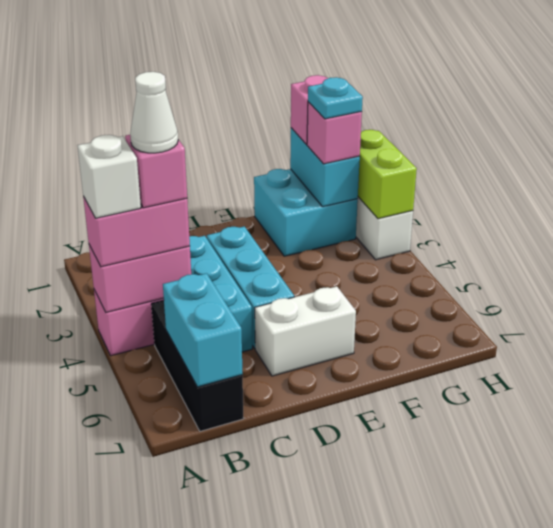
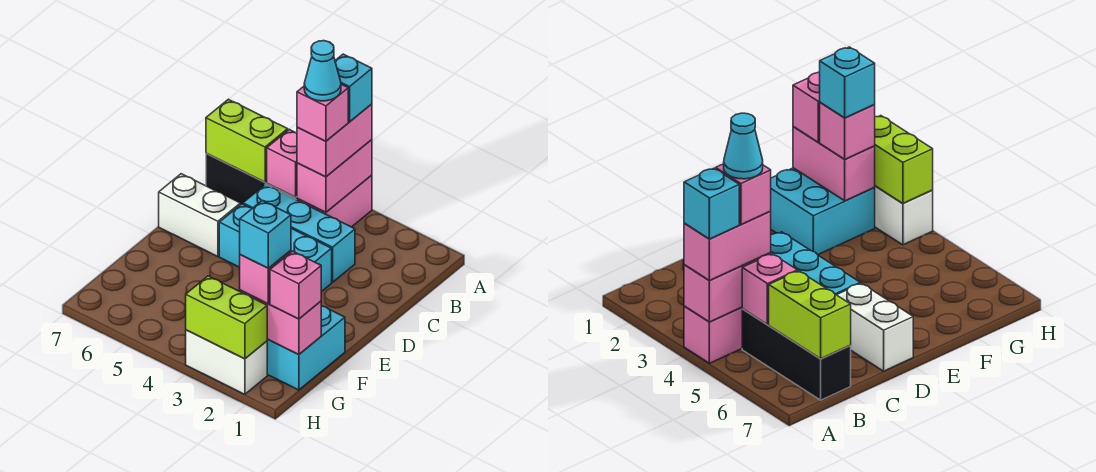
white brick A4 level 4 -> cyan brick A4 level 4
white cone B4 level 5 -> cyan cone B4 level 5
none -> pink brick B5 level 2
cyan brick B6:B7 level 2 -> lime brick B6:B7 level 2
white brick D6:E6 level 1 -> white brick D6:D7 level 1
cyan brick G1:G2 level 2 -> pink brick G1:G2 level 2
cyan plate G2 level 4 -> cyan brick G2 level 4

